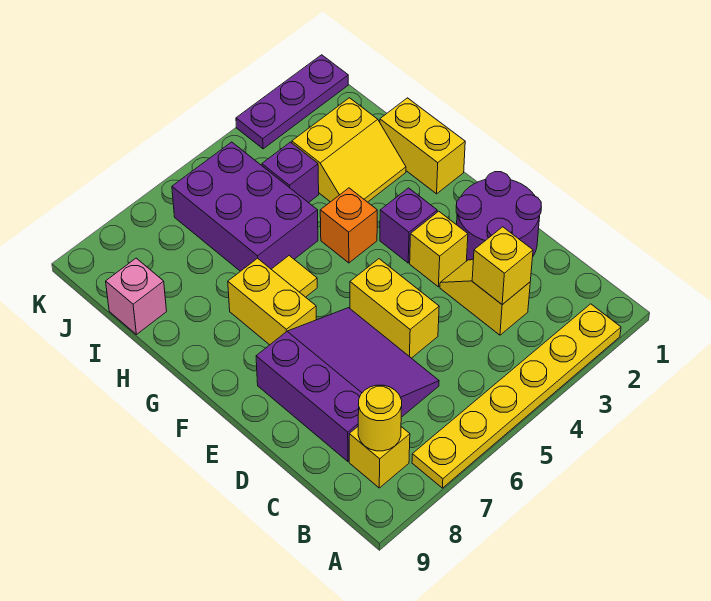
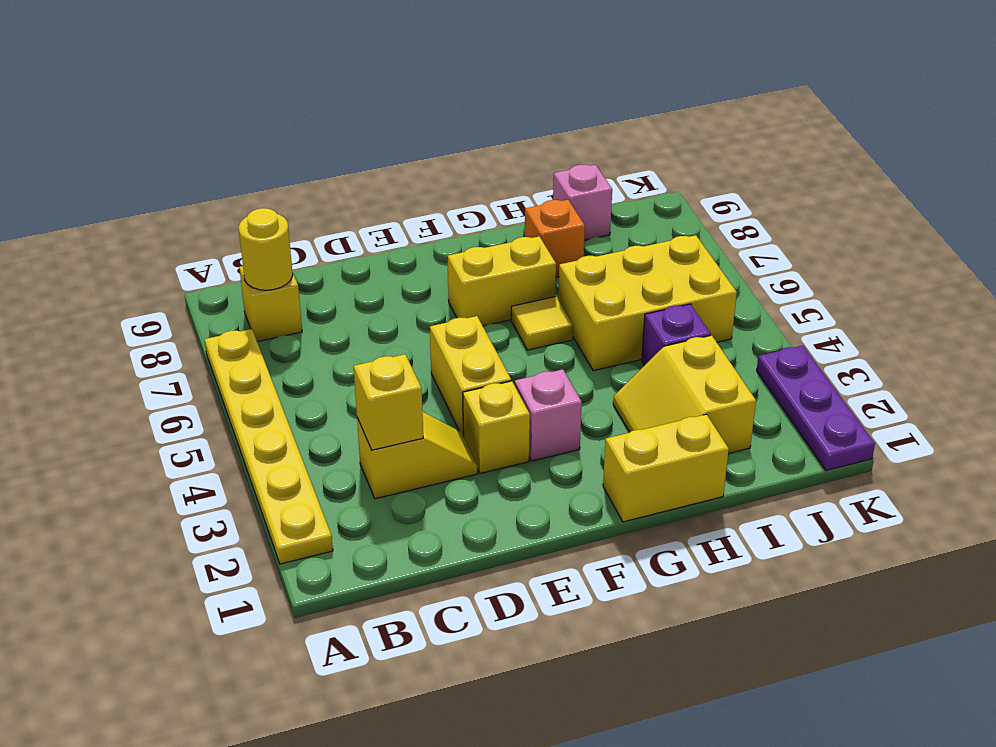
purple slope C6:E8 level 1 top 8 -> none
purple round brick D1:E2 level 1 -> none
yellow brick D5:E5 level 1 -> yellow brick E4:E5 level 1
purple brick F3 level 1 -> pink brick F3 level 1
orange brick G4 level 1 -> orange brick H8 level 1
purple brick H5:J6 level 1 -> yellow brick H5:J6 level 1

